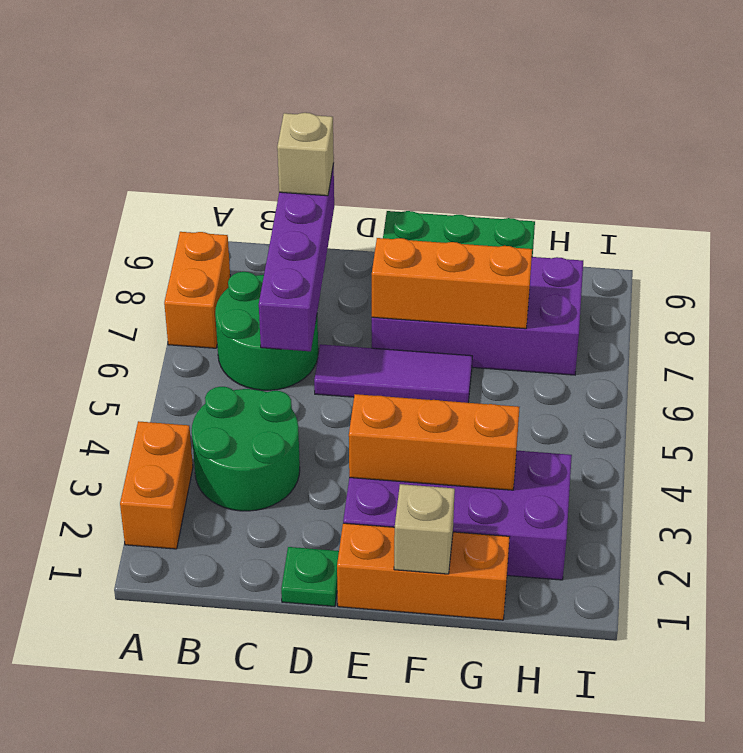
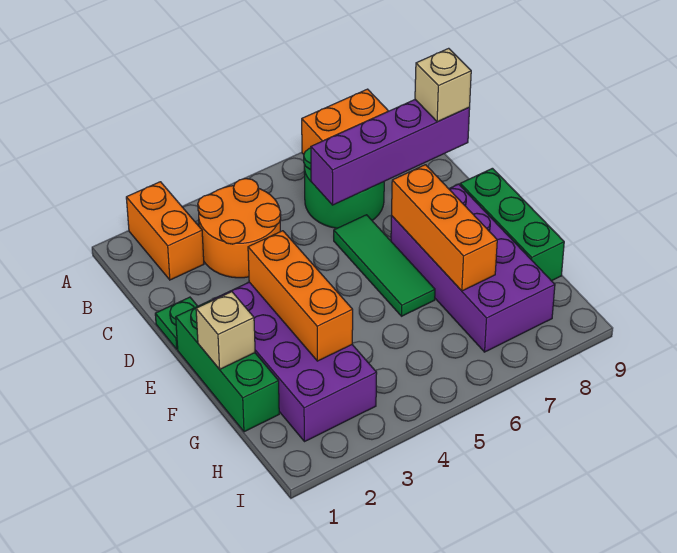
orange brick A2:A3 level 1 -> orange brick A2:B2 level 1
green round brick B3:C4 level 1 -> orange round brick B3:C4 level 1
purple tile D6:F6 level 1 -> green tile D6:F6 level 1
orange brick E1:G1 level 1 -> green brick E1:G1 level 1

